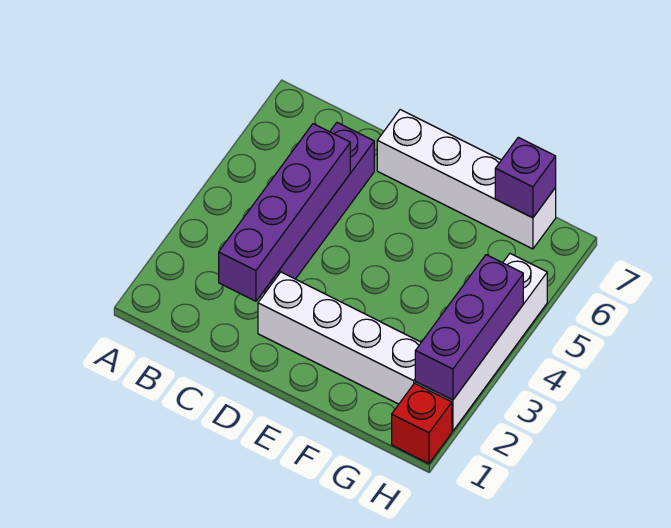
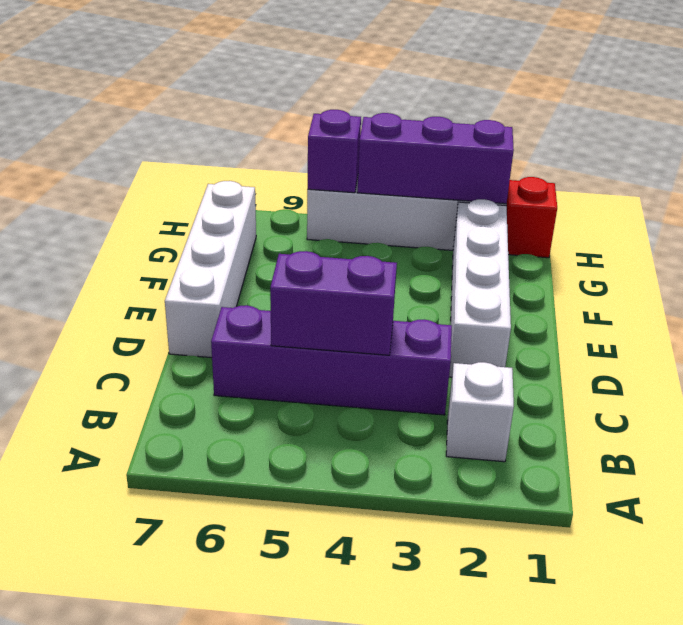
none -> white brick B2 level 1
purple brick C2:C5 level 2 -> purple brick C4:C5 level 2
purple brick G7 level 2 -> purple brick H5 level 2

